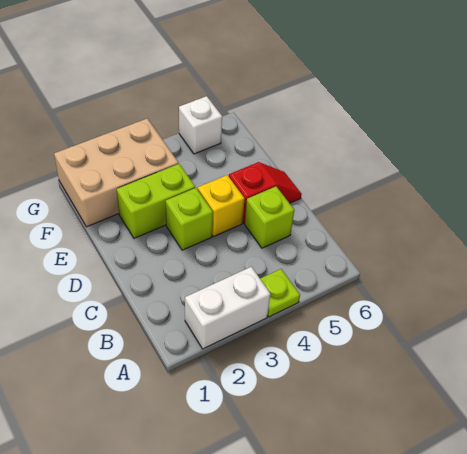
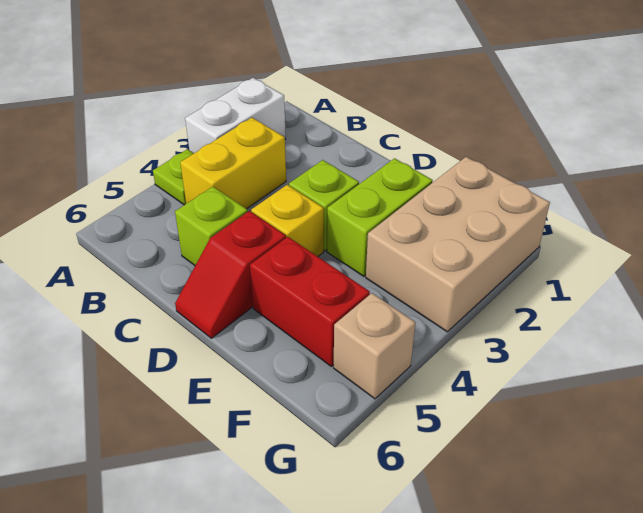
none -> yellow brick B3:B4 level 1
none -> red brick E5:F5 level 1
white brick G5 level 1 -> tan brick G5 level 1

